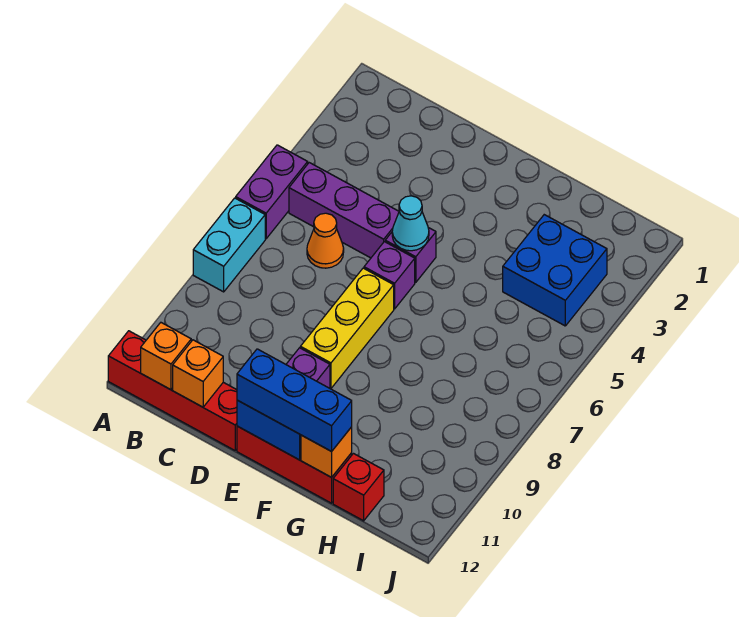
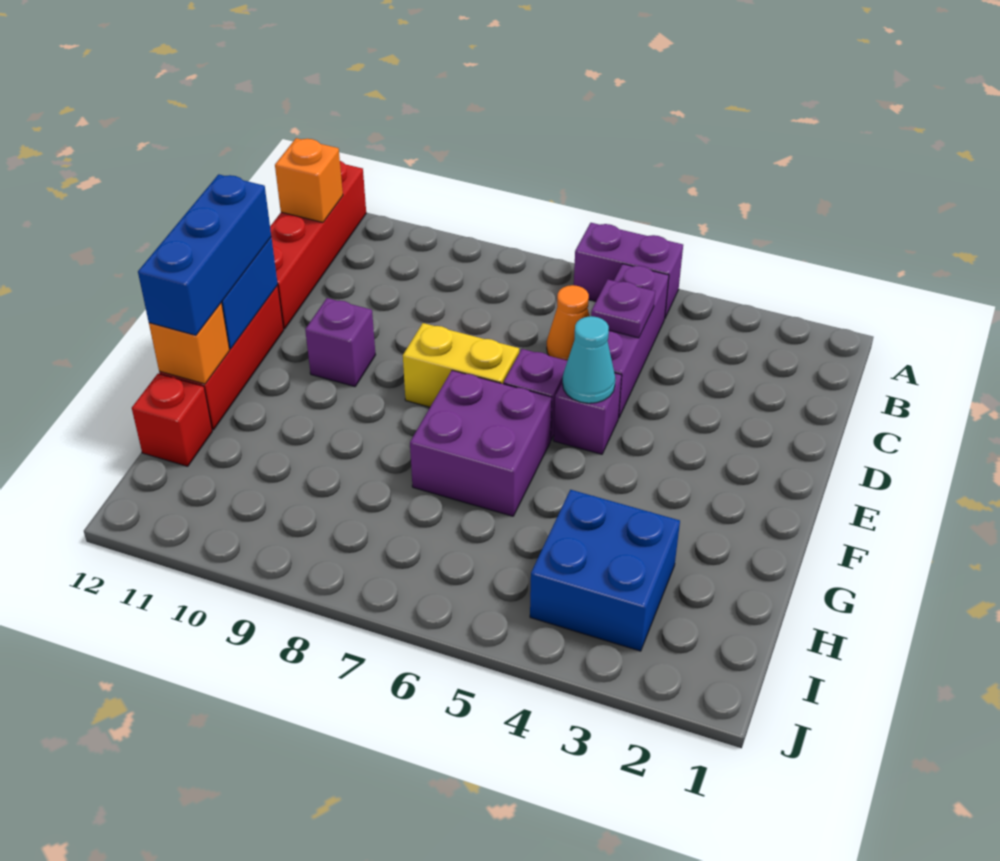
cyan brick A7:A8 level 1 -> none
none -> purple plate C5 level 2
orange brick C12 level 2 -> none
yellow brick E7:E9 level 1 -> yellow brick E7:E8 level 1
none -> purple brick F6:G7 level 1

